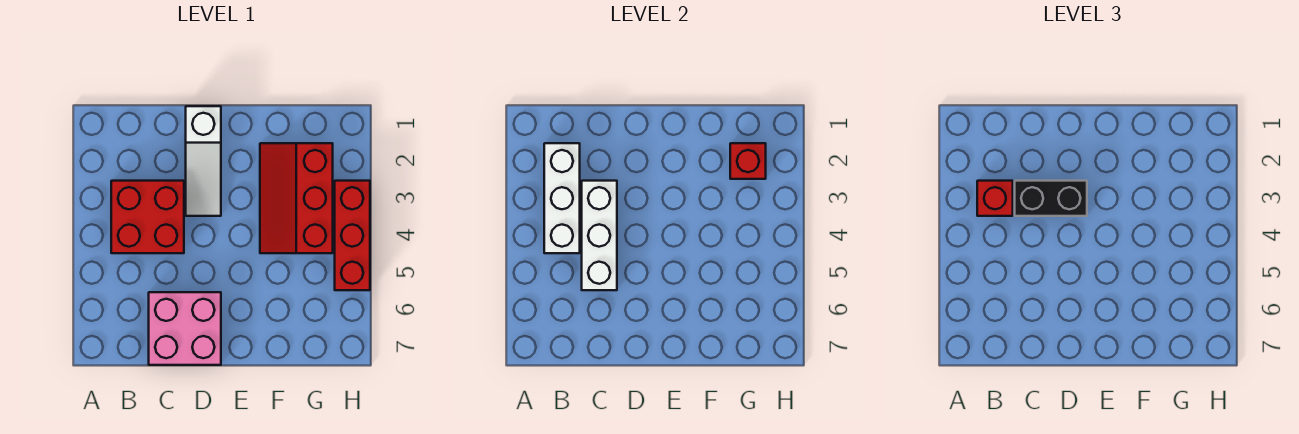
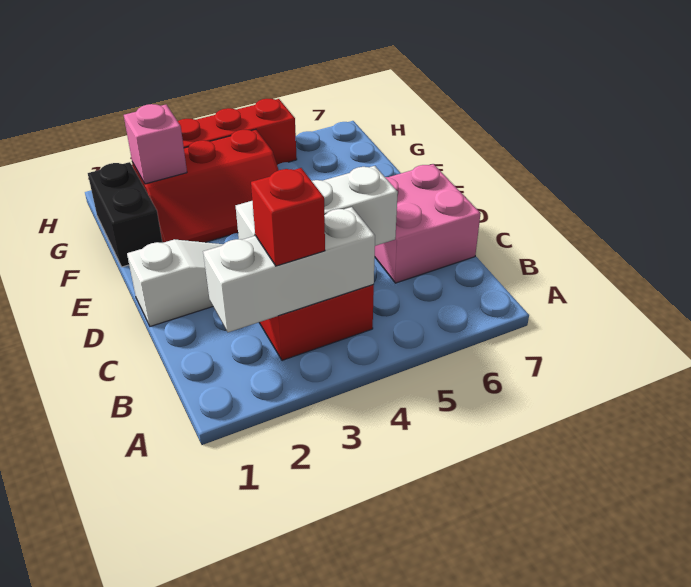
black brick C3:D3 level 3 -> black brick F1:G1 level 1
red brick G2 level 2 -> pink brick G2 level 2

